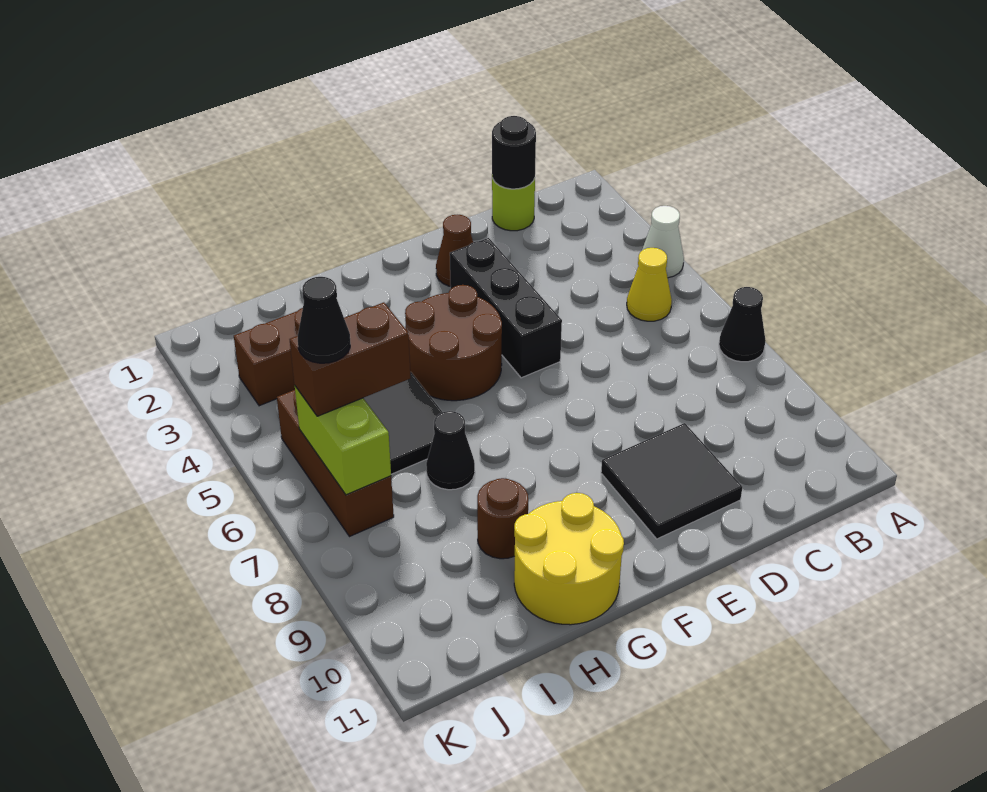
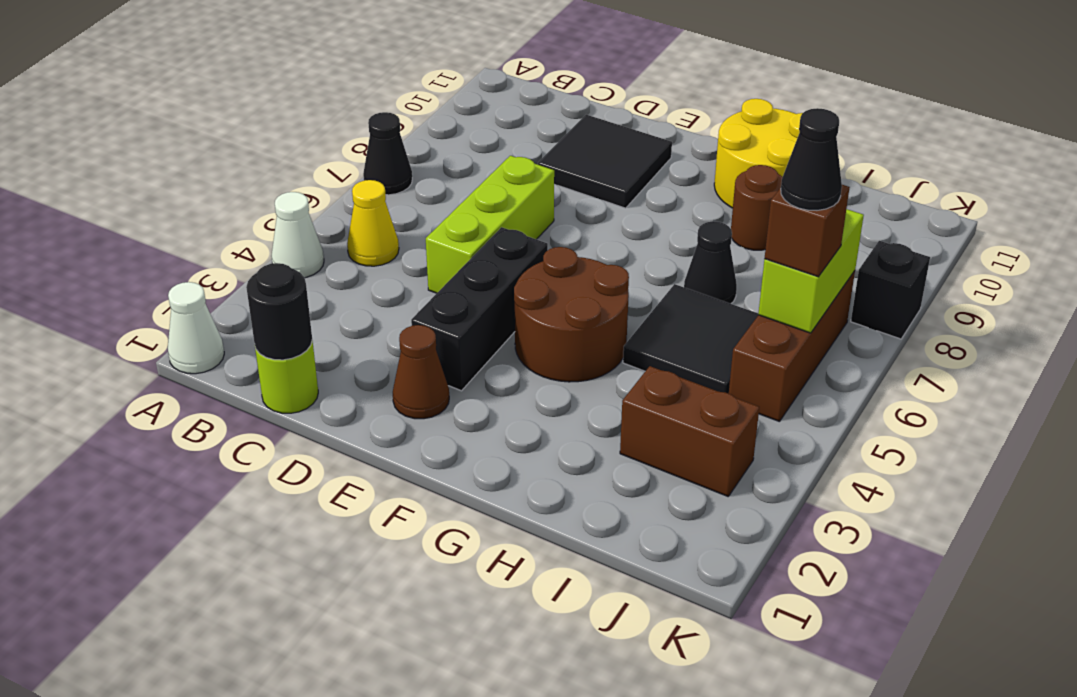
none -> white cone A1 level 1
none -> lime brick D5:D7 level 1
brown brick I6:J6 level 3 -> brown brick J6 level 3
none -> black brick K8 level 1

